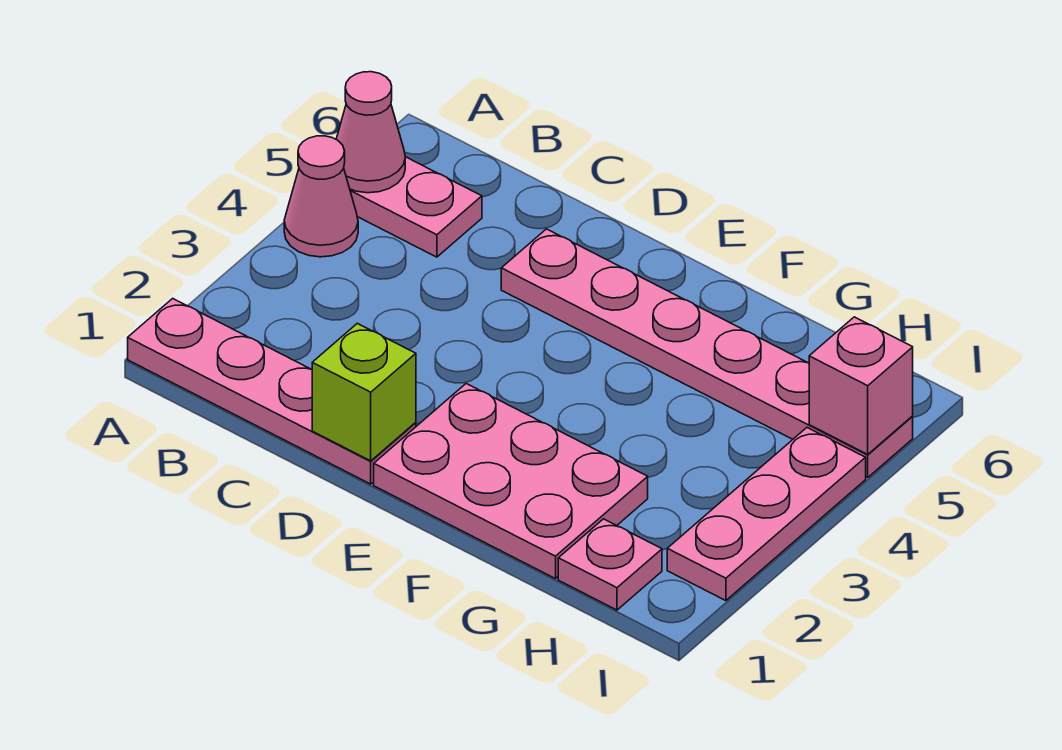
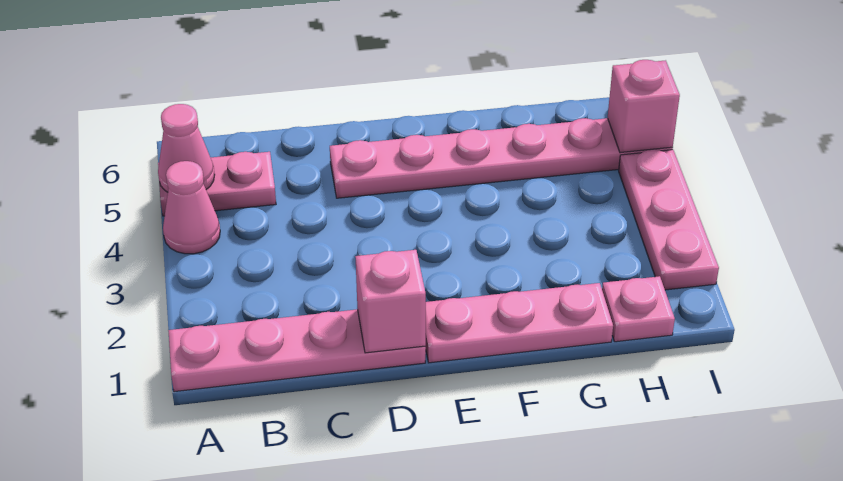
lime brick D1 level 2 -> pink brick D1 level 2
pink plate E1:G2 level 1 -> pink plate E1:G1 level 1

